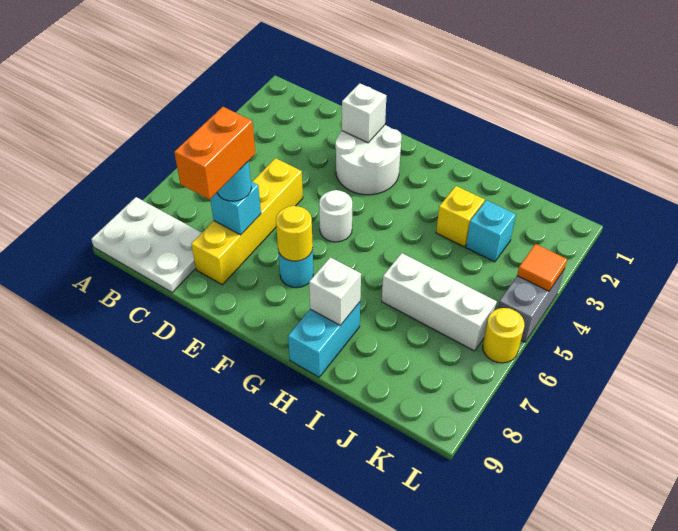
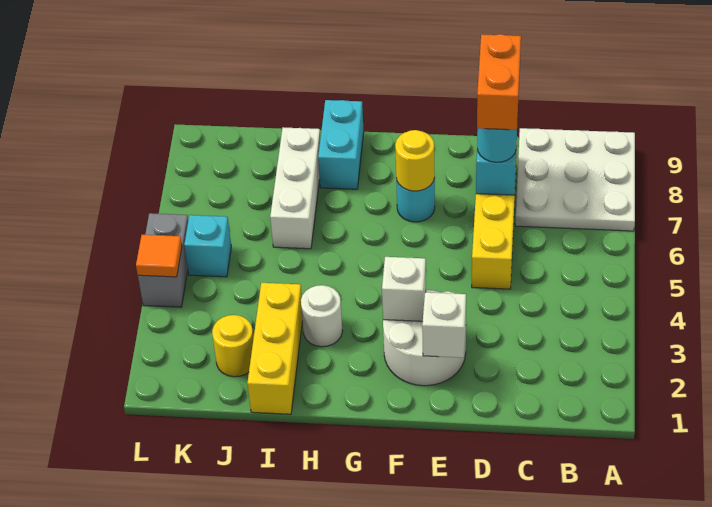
white plate A8:C9 level 1 -> white plate A7:C9 level 1
white round brick F5 level 1 -> white round brick H3 level 1
white brick H8 level 2 -> white brick F3 level 2
yellow brick I3 level 1 -> yellow brick I1:I3 level 1
white brick I6:K6 level 1 -> white brick I6:I8 level 1
cyan brick J3 level 1 -> cyan brick K5 level 1
yellow round brick L6 level 1 -> yellow round brick J2 level 1

